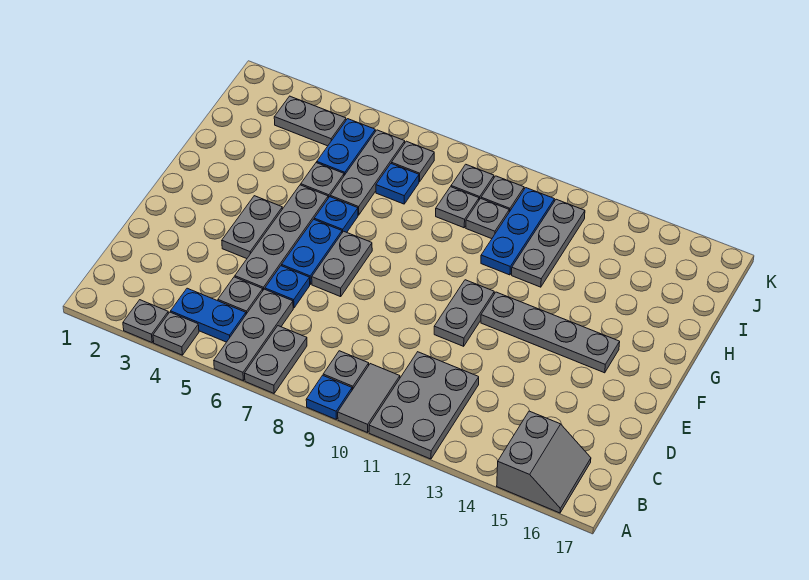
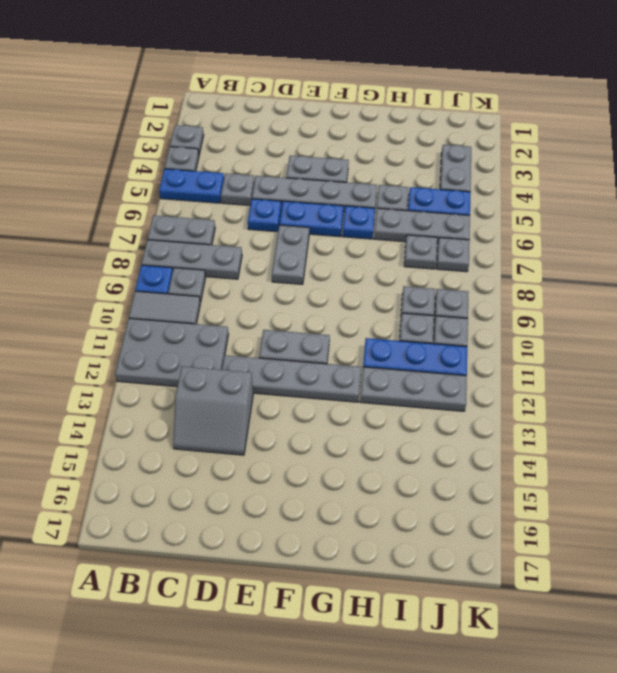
grey plate A6:C6 level 1 -> grey plate A8:C8 level 1
grey slope A15:B16 level 1 top 15 -> grey slope C13:D14 level 1 top 13
blue plate B4:B5 level 1 -> blue plate A5:B5 level 1
grey plate E7:F7 level 1 -> grey plate E7:E8 level 1
grey plate F12:F15 level 1 -> grey plate D12:G12 level 1
blue plate I7 level 1 -> grey plate I7 level 1

